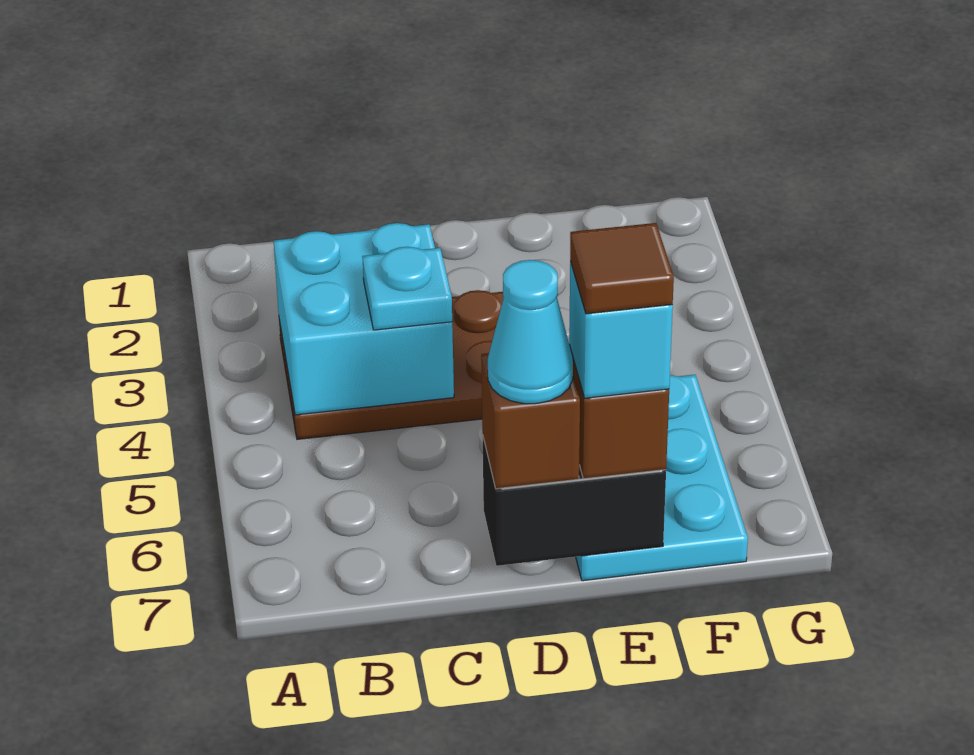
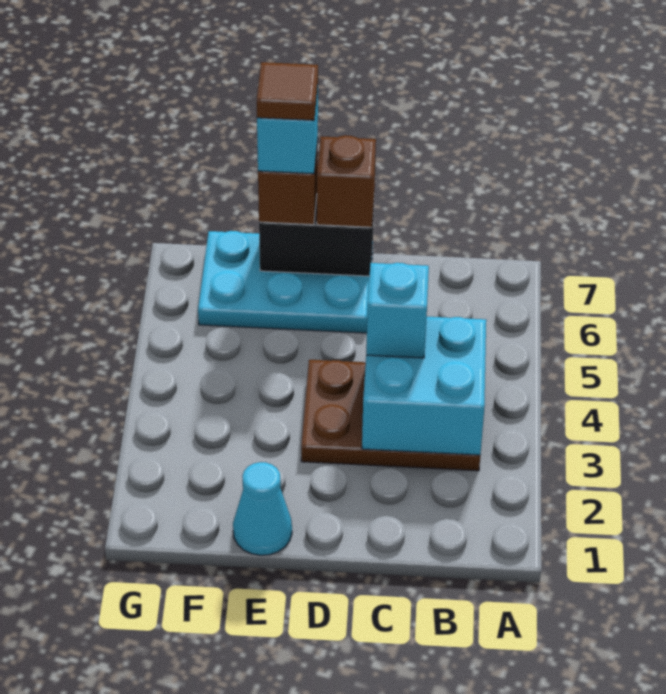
cyan plate C4 level 3 -> cyan brick C4 level 3
cyan cone D7 level 4 -> cyan cone E1 level 1
cyan plate E5:F7 level 1 -> cyan plate D6:F7 level 1

